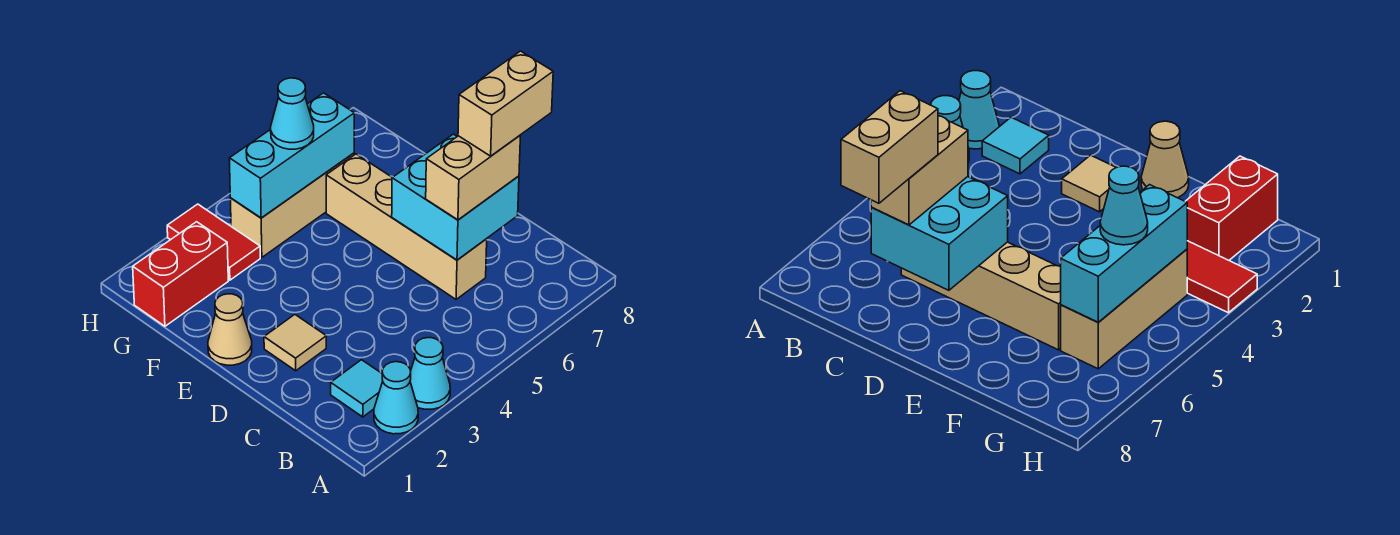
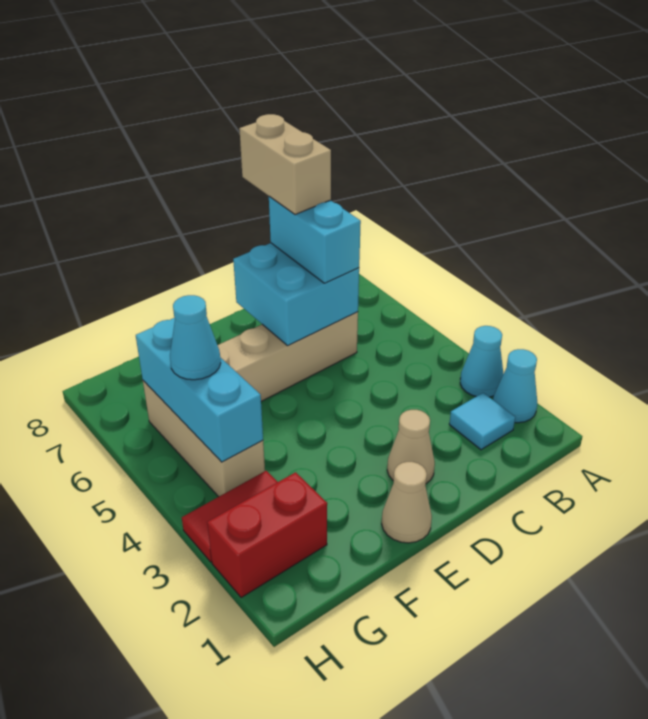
tan brick C6:C7 level 3 -> cyan brick C6:C7 level 3
tan tile D2 level 1 -> tan cone D2 level 1
red brick G1:G2 level 1 -> red brick G2:H2 level 1

